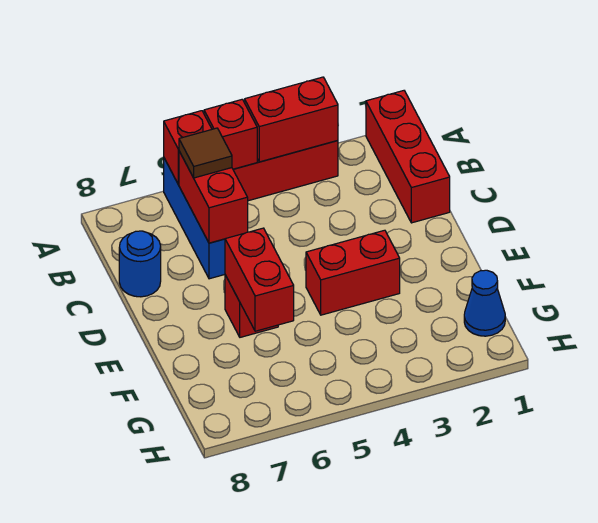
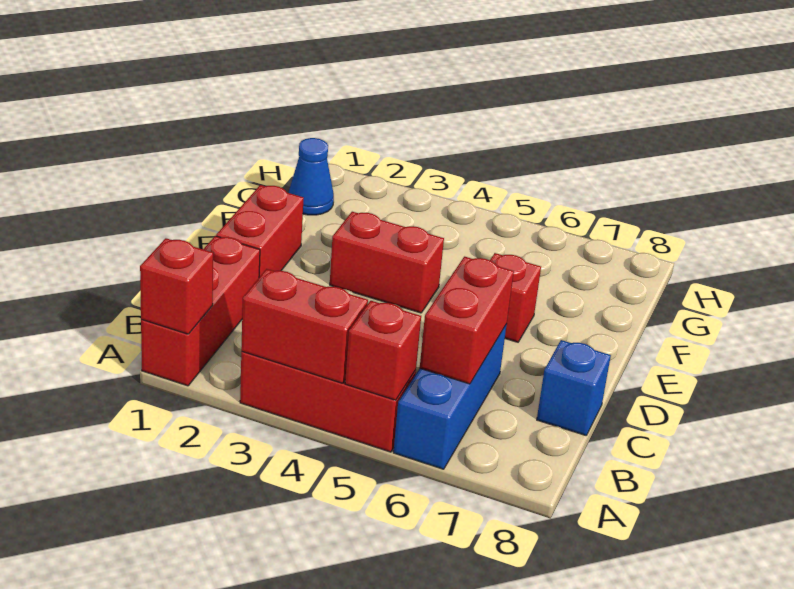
red brick A6 level 2 -> red brick A1 level 2
brown tile B6 level 3 -> none
blue round brick C8 level 1 -> blue brick C8 level 1
red brick E6:F6 level 2 -> red brick D1:E1 level 1

